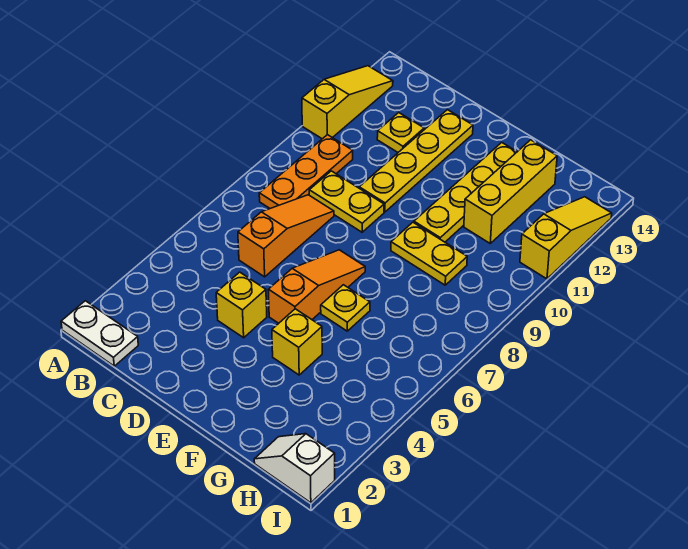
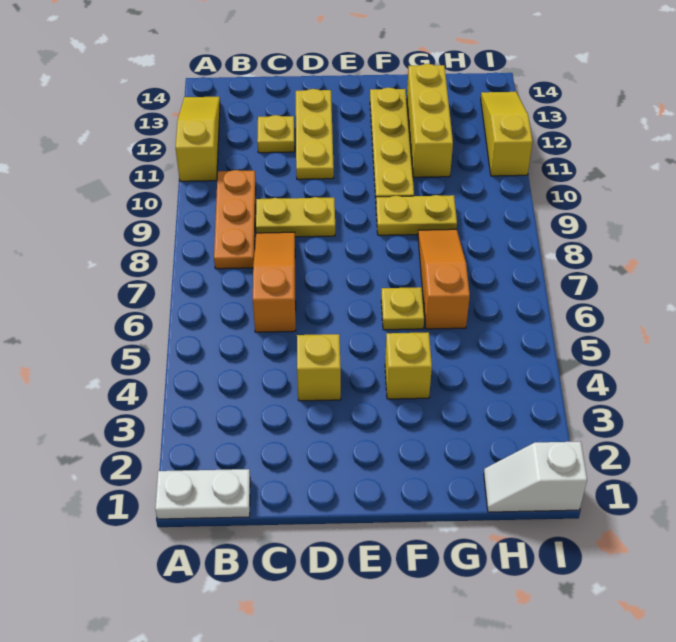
yellow plate D10:D13 level 1 -> yellow plate D11:D13 level 1
orange slope E5:E7 level 1 top 5 -> orange slope G6:G8 level 1 top 6

